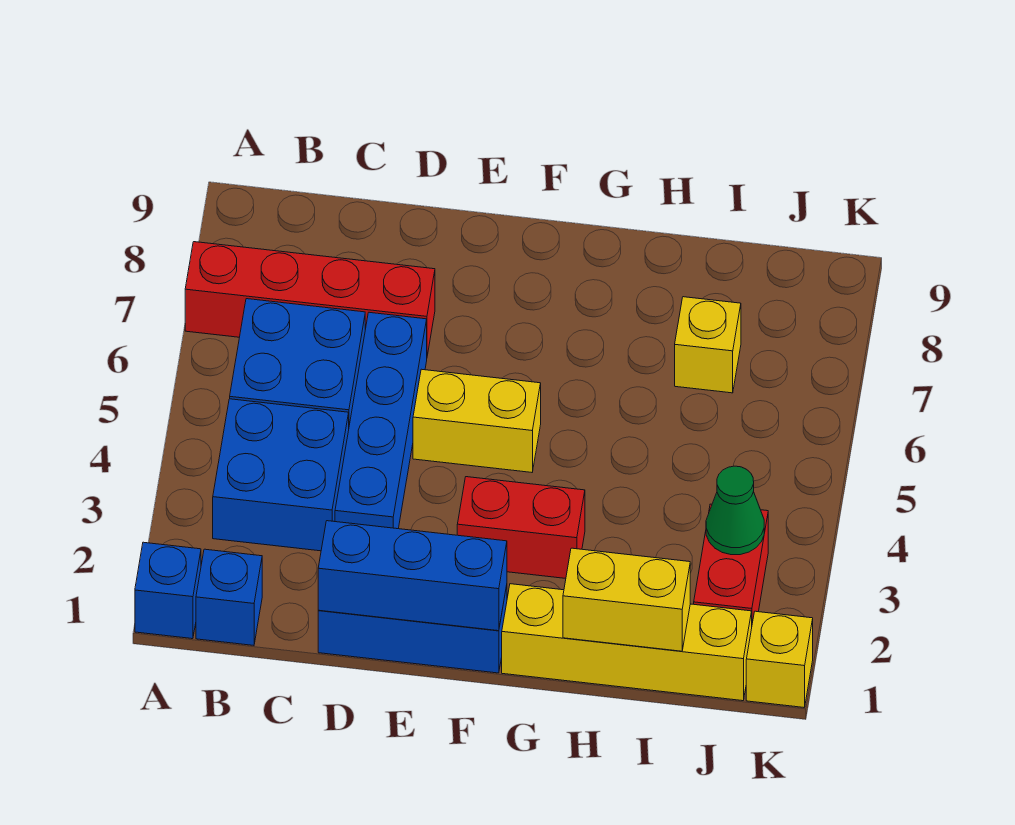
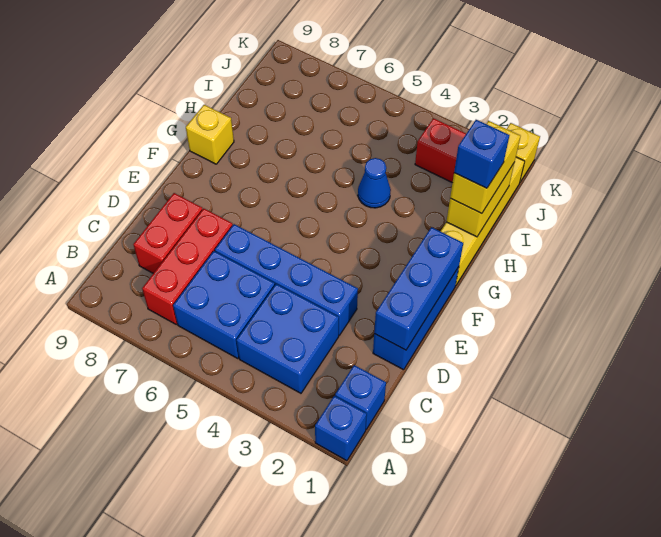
red brick A7:D7 level 1 -> red brick B7:D7 level 1
yellow brick E5:F5 level 1 -> yellow brick H1:I1 level 3
red brick F3:G3 level 1 -> red brick C8:D8 level 1
none -> blue brick H1 level 4
none -> blue cone H4 level 1
yellow brick I7 level 1 -> yellow brick G9 level 1
green cone J3 level 2 -> none

